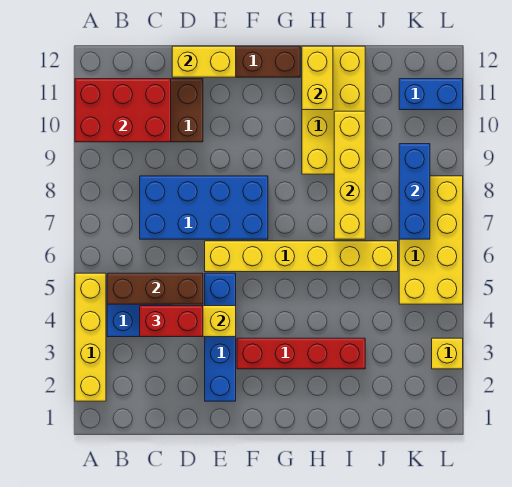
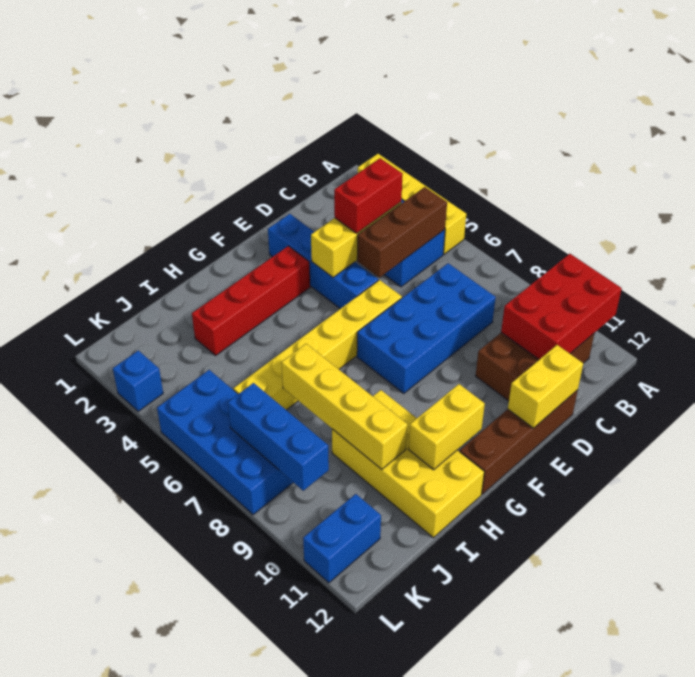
yellow brick H11:H12 level 2 -> yellow brick G11:H11 level 2
yellow brick K5:L8 level 1 -> blue brick K5:L8 level 1
yellow brick L3 level 1 -> blue brick L3 level 1

